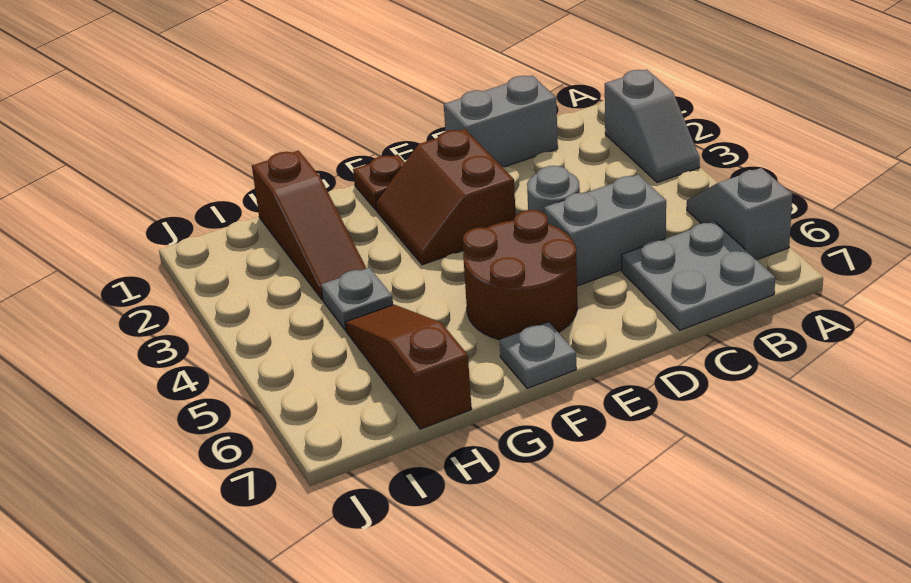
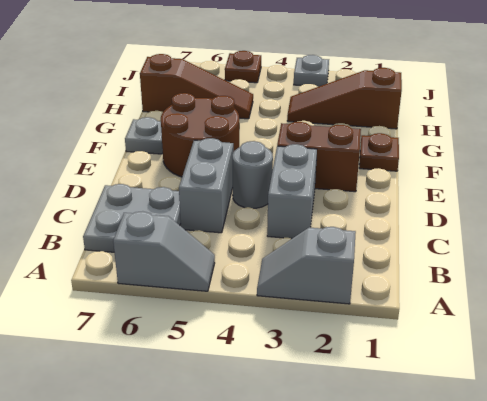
grey brick C1:D1 level 1 -> grey brick C3:D3 level 1
grey plate H4 level 1 -> grey plate J3 level 1
none -> brown plate J5 level 1

